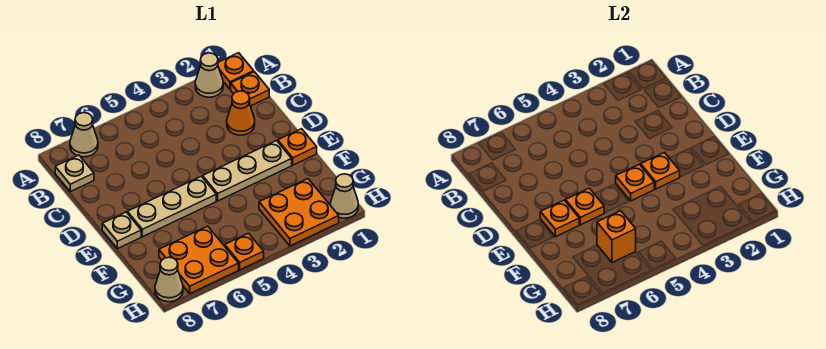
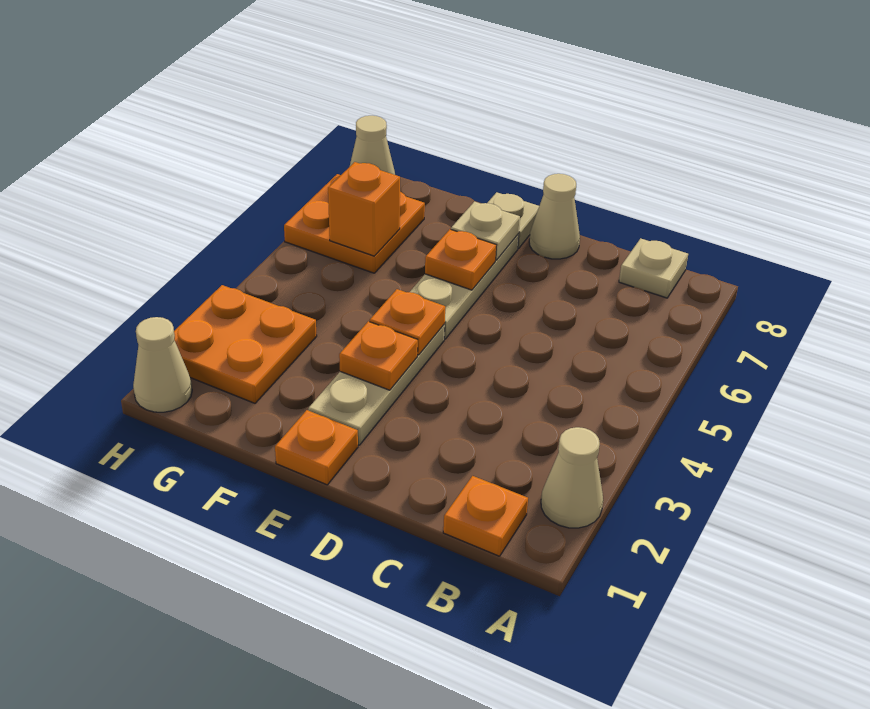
orange plate A1 level 1 -> none
tan cone A7 level 1 -> tan cone D8 level 1
orange cone C2 level 1 -> none
orange plate E7 level 2 -> tan plate E7 level 2
orange plate H5 level 1 -> none

